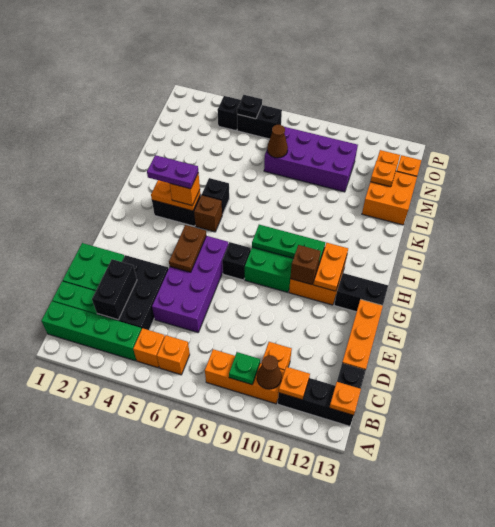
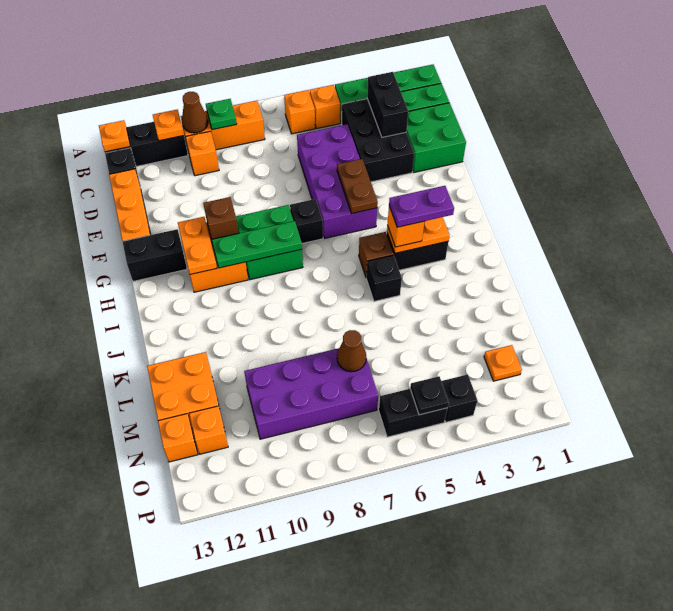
orange plate M12 level 2 -> orange plate N2 level 1

